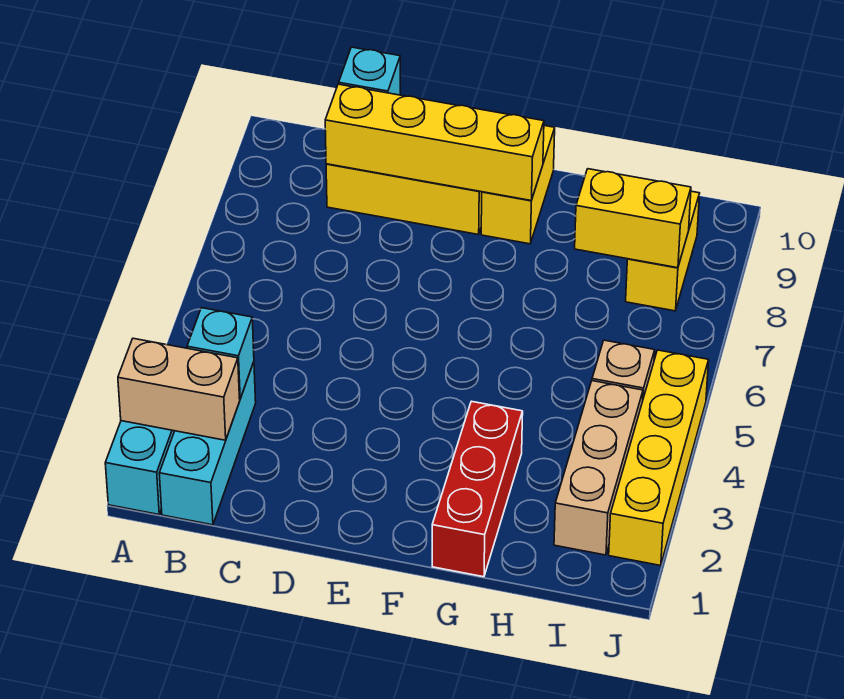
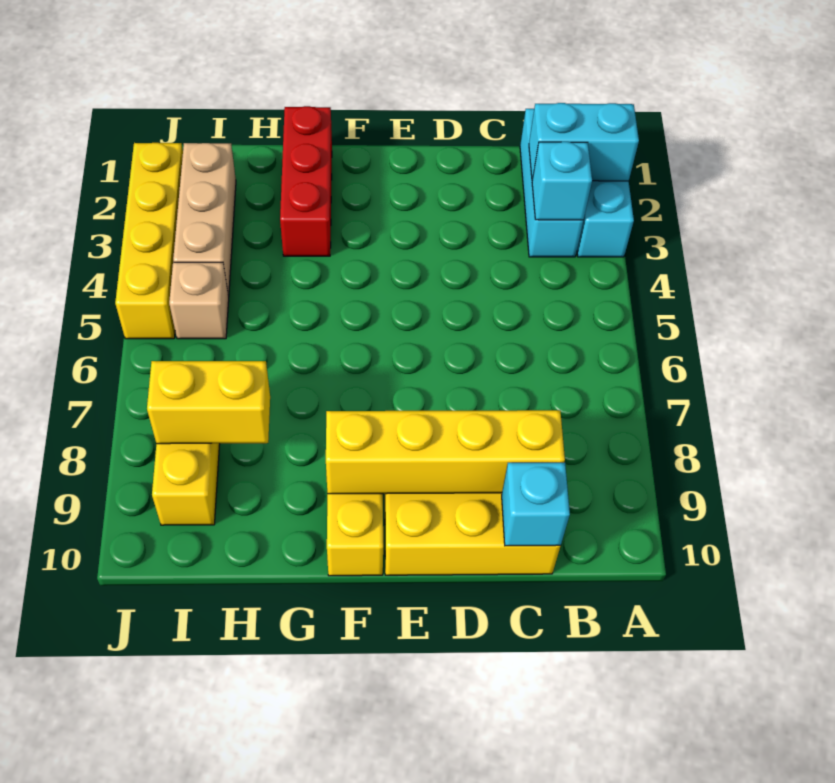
tan brick A2:B2 level 2 -> cyan brick A2:B2 level 2

